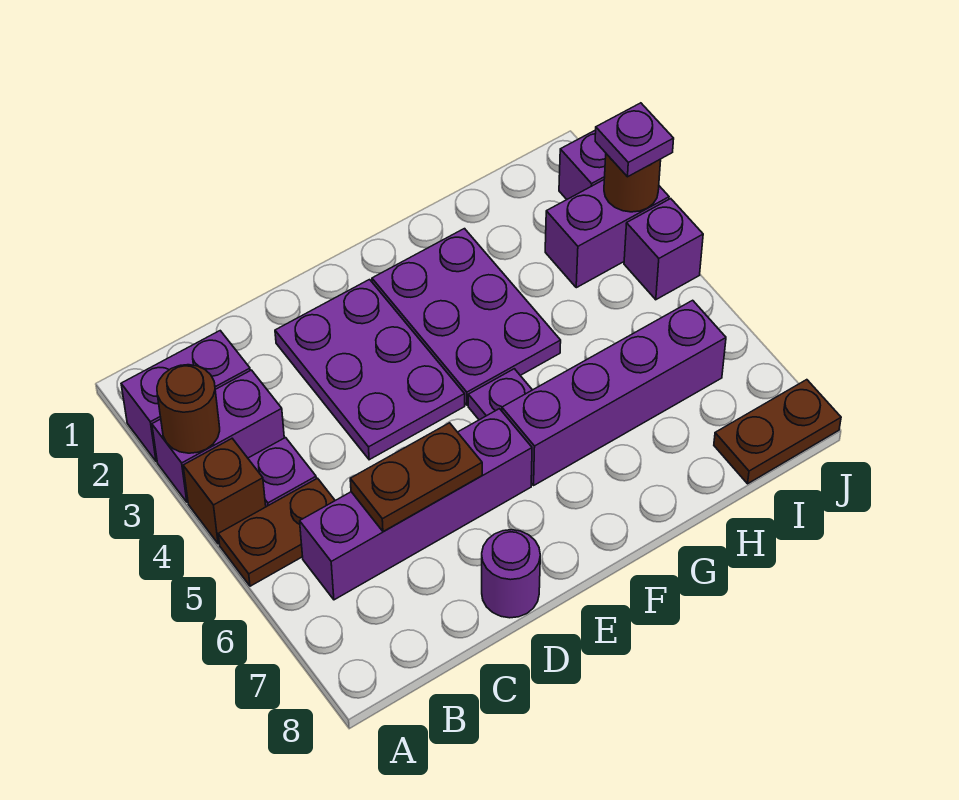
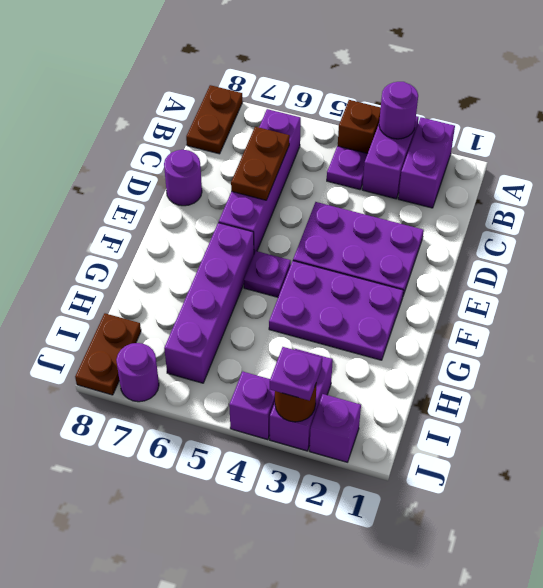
brown round brick A3 level 2 -> purple round brick A3 level 2
brown plate A5:B5 level 1 -> brown plate A8:B8 level 1
none -> purple round brick J7 level 1

